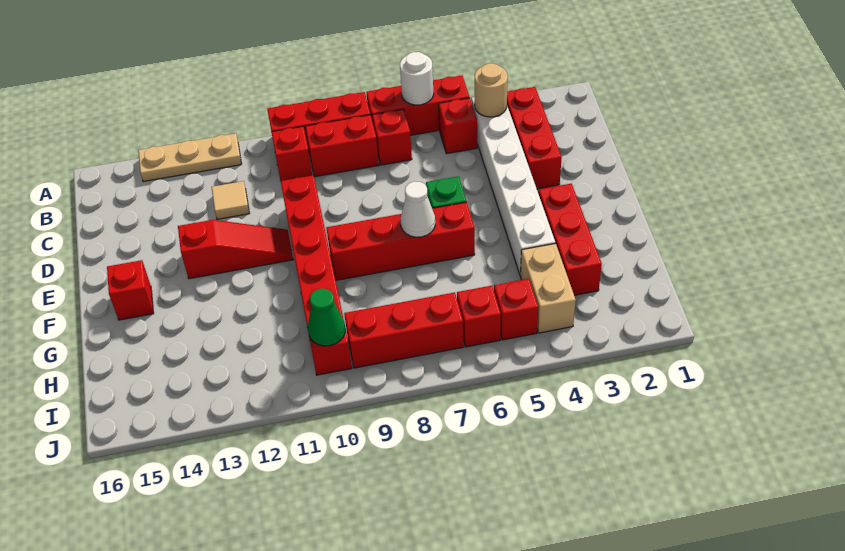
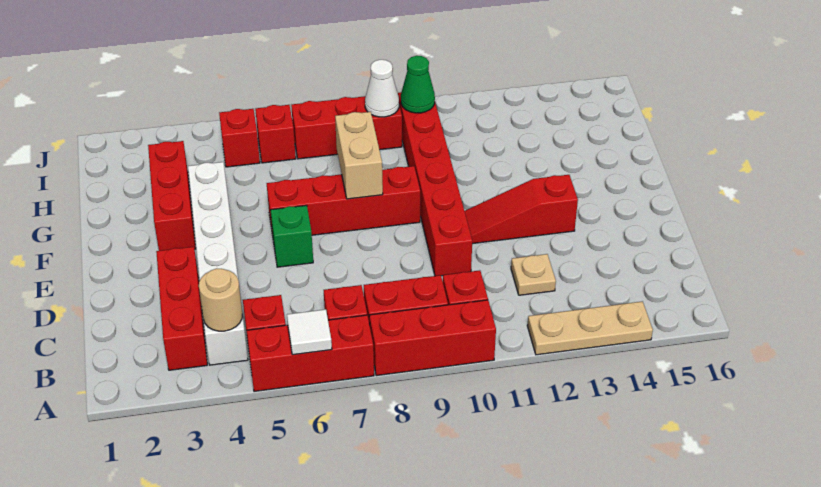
white round brick A6 level 2 -> white tile A6 level 2
tan tile C12 level 1 -> tan plate C12 level 1
white cone F7 level 2 -> white cone I9 level 2
red brick F15 level 1 -> none
tan brick H4:I4 level 1 -> tan brick F8:G8 level 2

